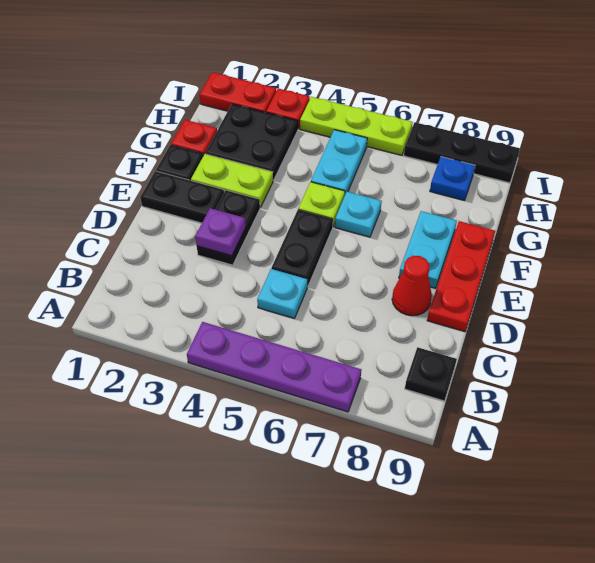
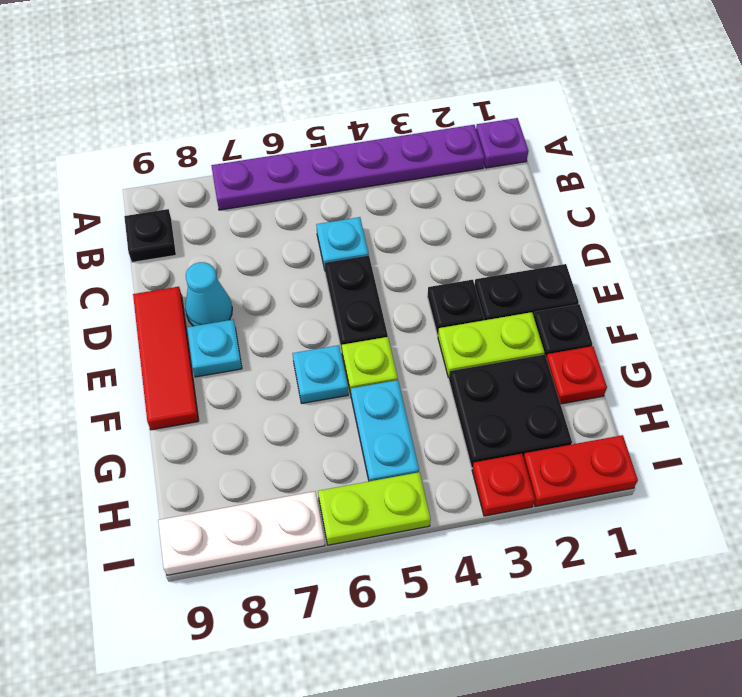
purple plate A4:A7 level 1 -> purple plate A2:A7 level 1
black plate D3:E3 level 1 -> black plate E3 level 1
purple plate D3 level 2 -> purple plate A1 level 1
red cone D8 level 1 -> cyan cone D8 level 1
red plate D9:F9 level 1 -> red tile D9:F9 level 1
cyan plate E8:F8 level 1 -> cyan plate E8 level 1
blue plate H8 level 1 -> none
lime plate I4:I6 level 1 -> lime plate I5:I6 level 1
black plate I7:I9 level 1 -> white plate I7:I9 level 1

